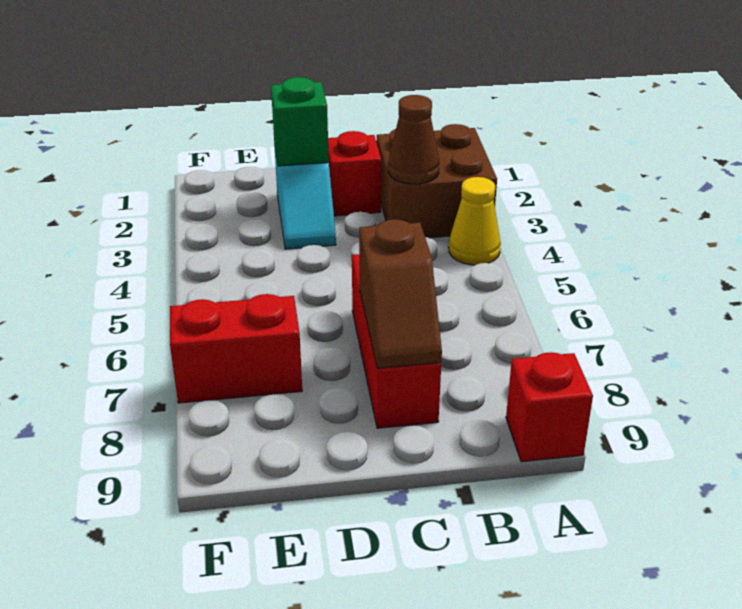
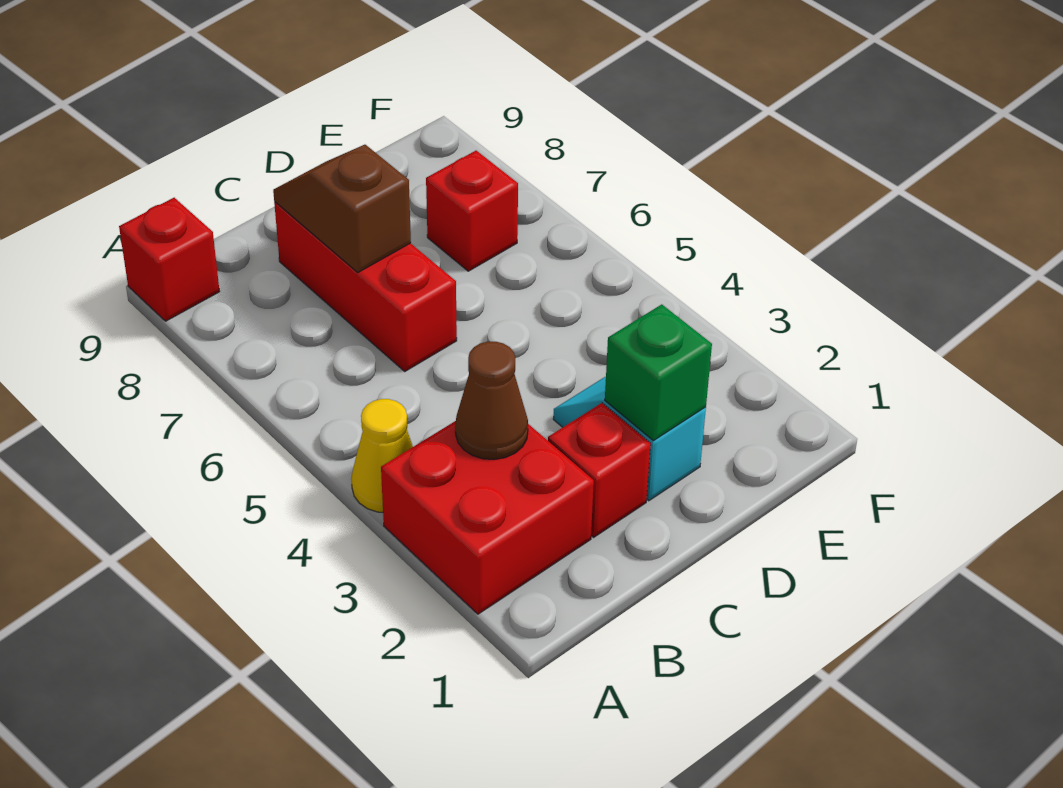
brown brick A2:B3 level 1 -> red brick A2:B3 level 1
red brick E7:F7 level 1 -> red brick E7 level 1

